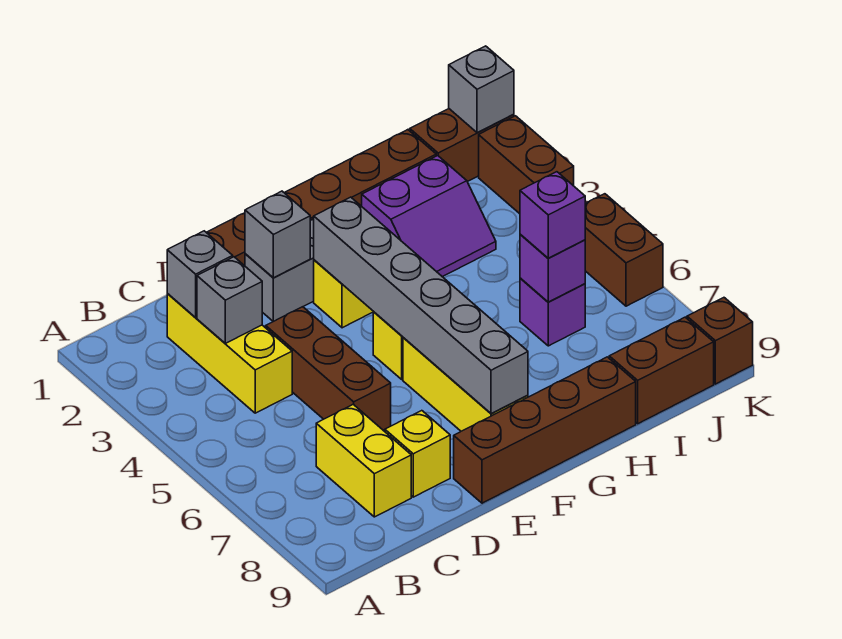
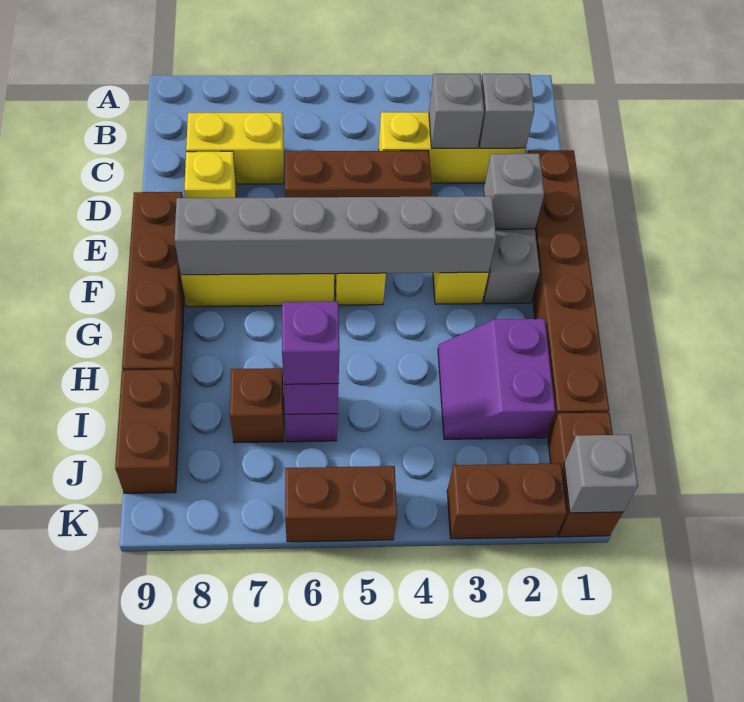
brown brick K9 level 1 -> brown brick I7 level 1

